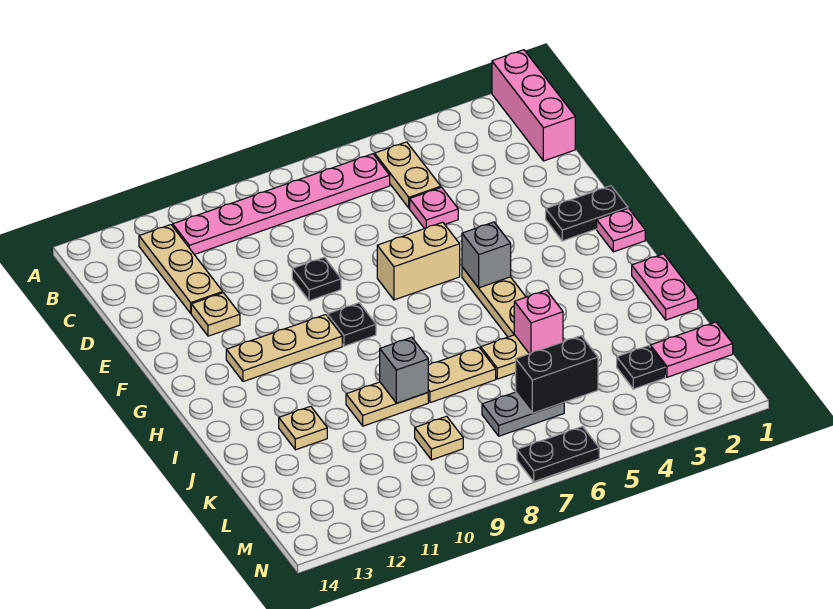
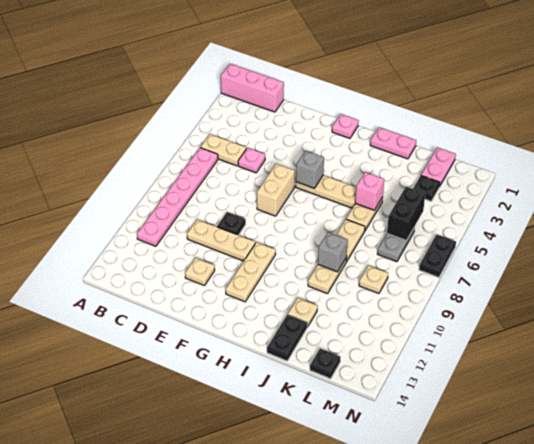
tan plate B12:D12 level 1 -> tan plate D10:F10 level 1
black plate F1:F2 level 1 -> black plate J13:J14 level 1
black plate G9 level 1 -> black plate L14 level 1

